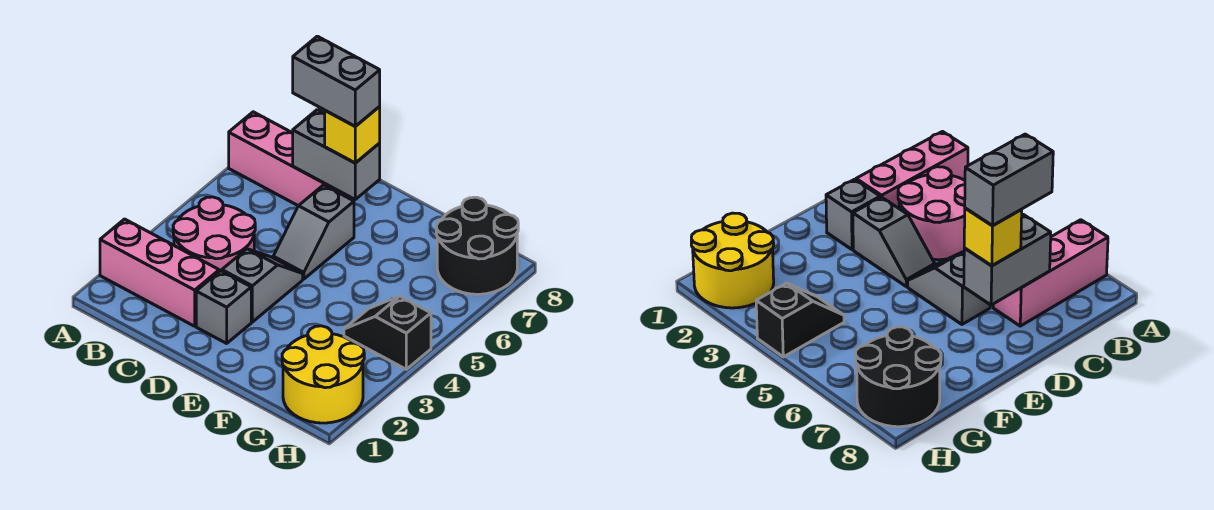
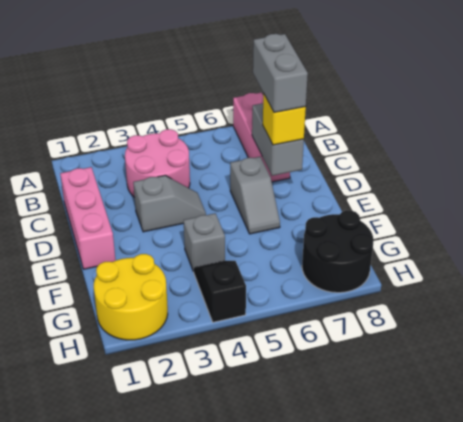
pink brick A2:C2 level 1 -> pink brick C1:E1 level 1
grey brick D2 level 1 -> grey brick F4 level 1
grey slope D5:D6 level 1 top 6 -> grey slope D6:E6 level 1 top D

